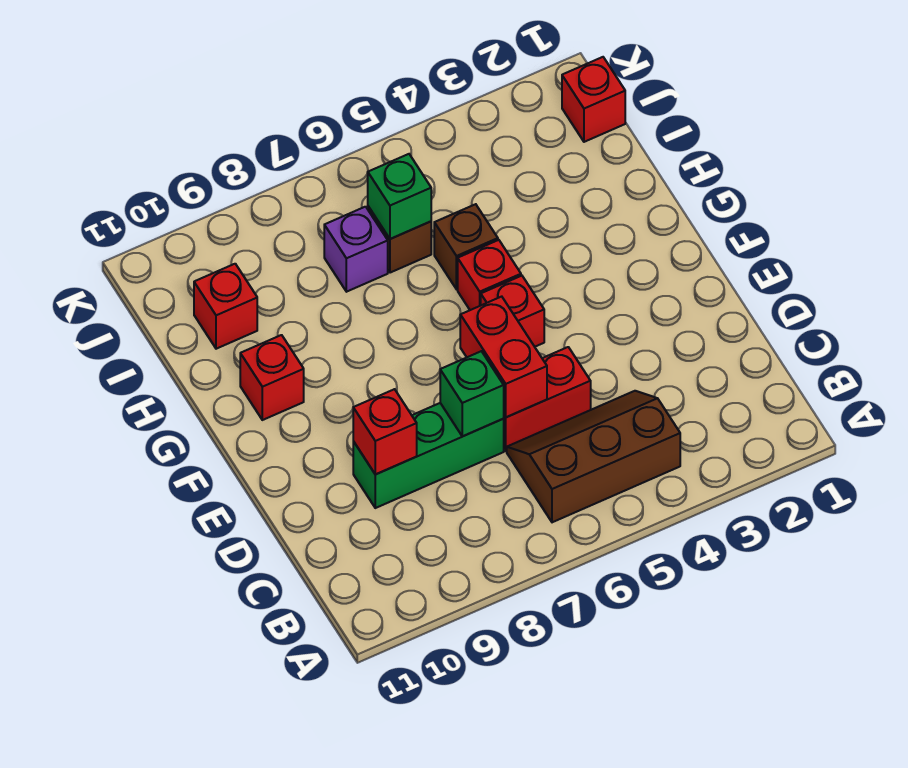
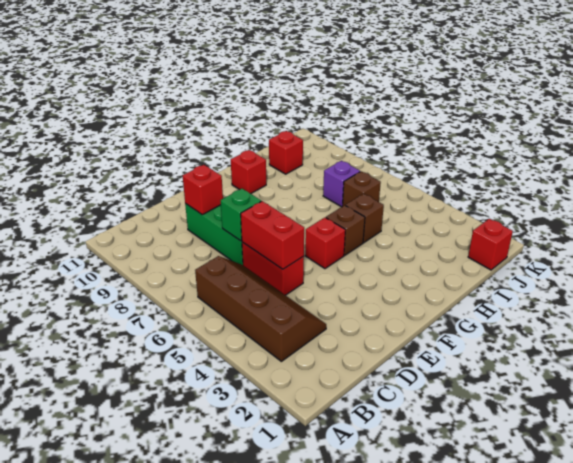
brown slope B4:C6 level 1 top B -> brown slope B3:C6 level 1 top B
red brick D6:E6 level 2 -> red brick D5:D6 level 2
red brick G5 level 1 -> brown brick G5 level 1
green brick I6 level 2 -> none

